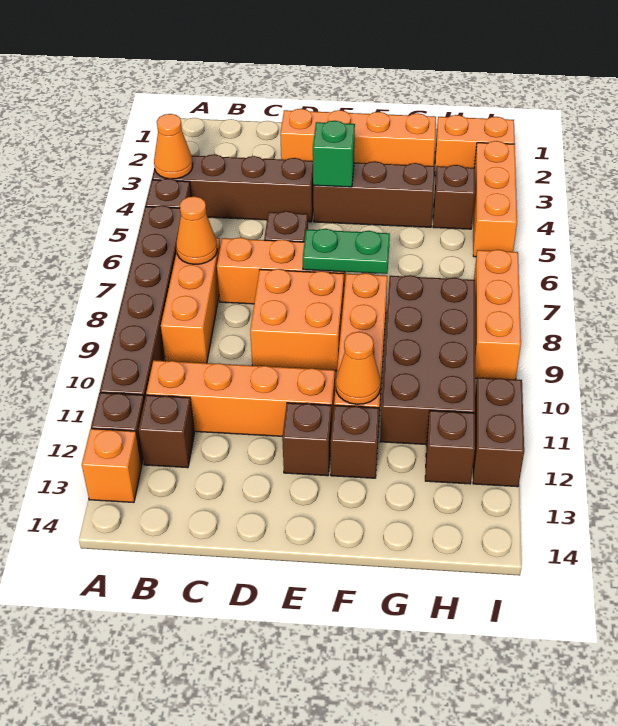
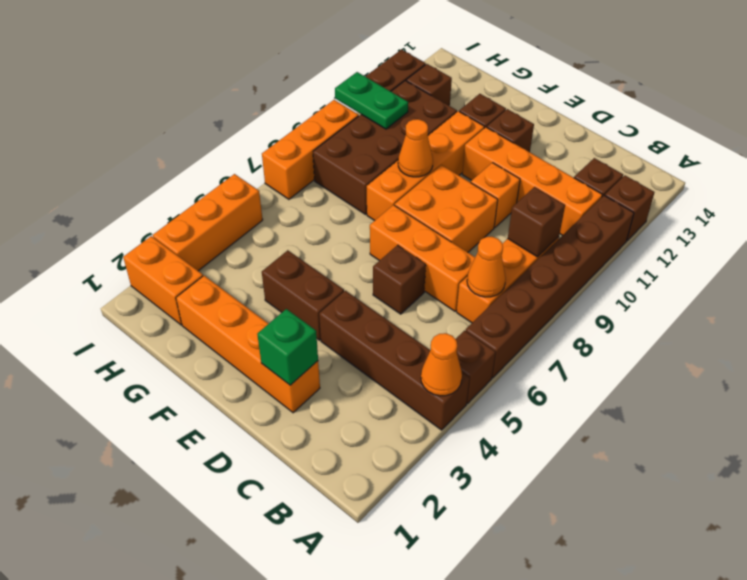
orange brick A13 level 1 -> orange brick D10 level 1
brown brick E4:G4 level 1 -> brown brick E4:F4 level 1
green brick E4 level 2 -> green brick D2 level 2
green plate E7:F7 level 2 -> green plate H10:I10 level 2
orange cone F11 level 2 -> orange cone F9 level 2
brown brick H4 level 1 -> brown brick B9 level 2

